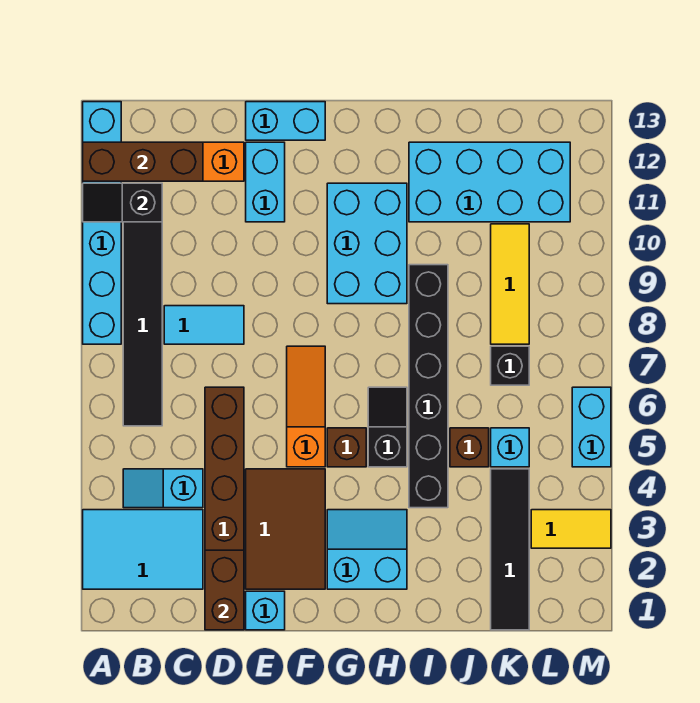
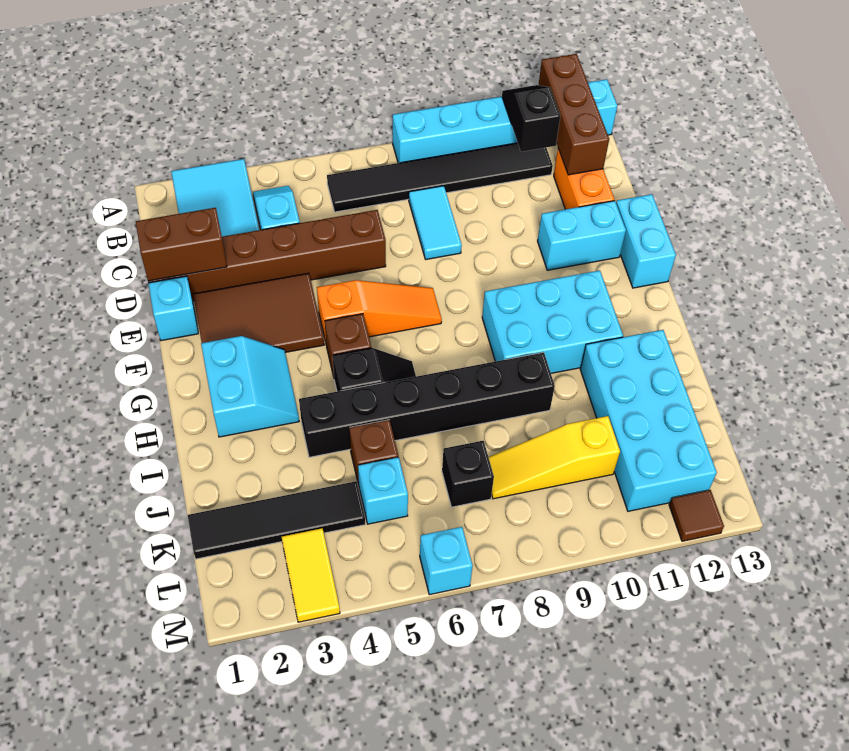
yellow tile K8:K10 level 1 -> yellow slope K8:K10 level 1 top 10
cyan brick M5:M6 level 1 -> cyan brick M6 level 1
none -> brown tile M12 level 1

